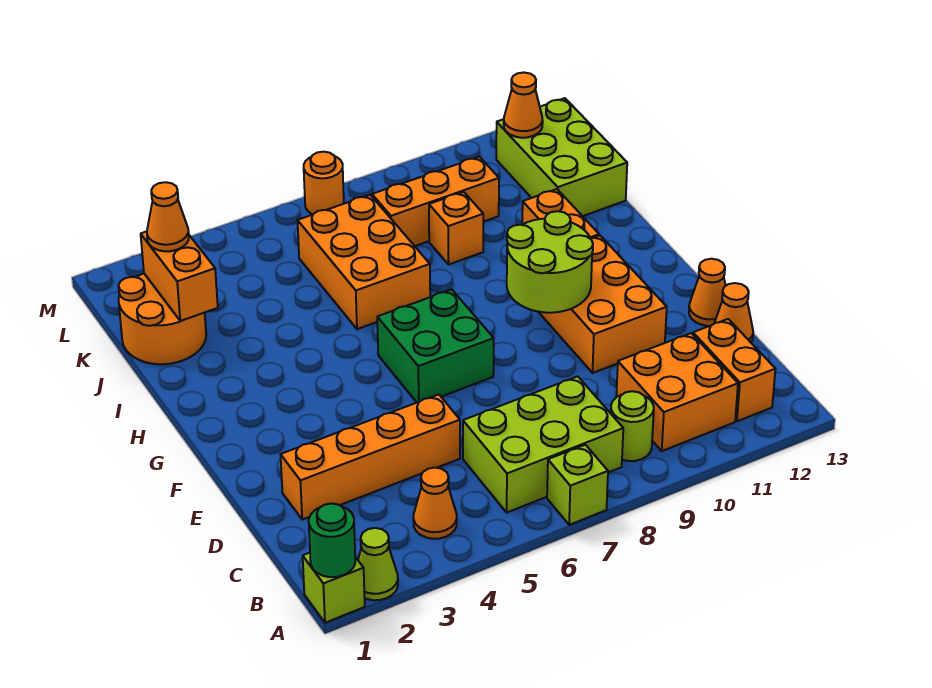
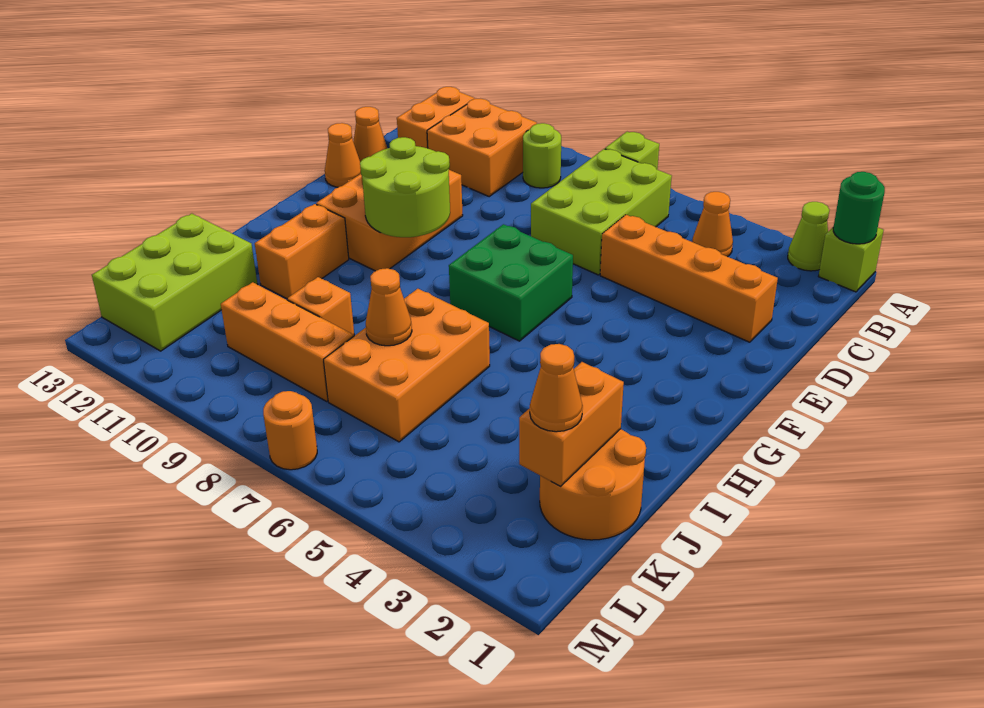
lime brick B6:C8 level 1 -> lime brick B6:D7 level 1
orange cone L12 level 2 -> orange cone J7 level 2

